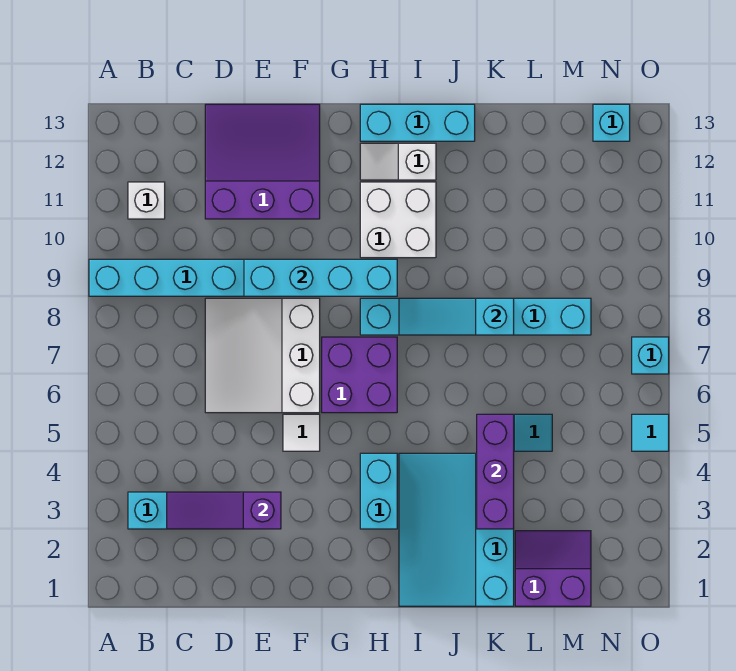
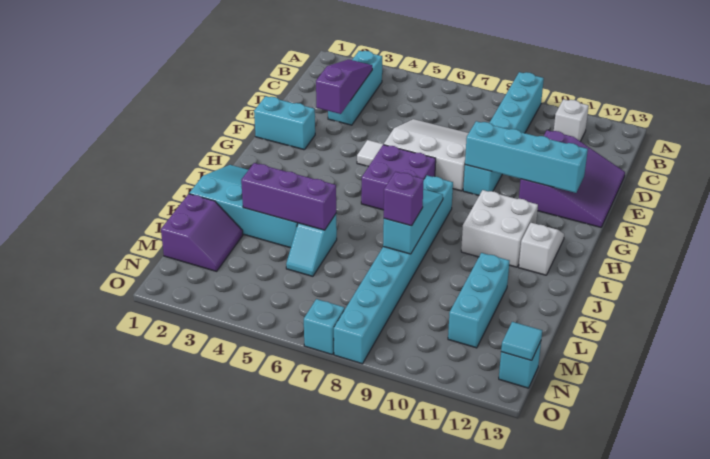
cyan brick E9:H9 level 2 -> cyan brick F9:F12 level 2
cyan brick H3:H4 level 1 -> cyan brick F1:F2 level 1
cyan brick H8:M8 level 1 -> cyan brick H8:O8 level 1
cyan brick H13:J13 level 1 -> cyan brick K11:M11 level 1
none -> purple brick K8 level 3
cyan tile O5 level 1 -> cyan tile N13 level 2

